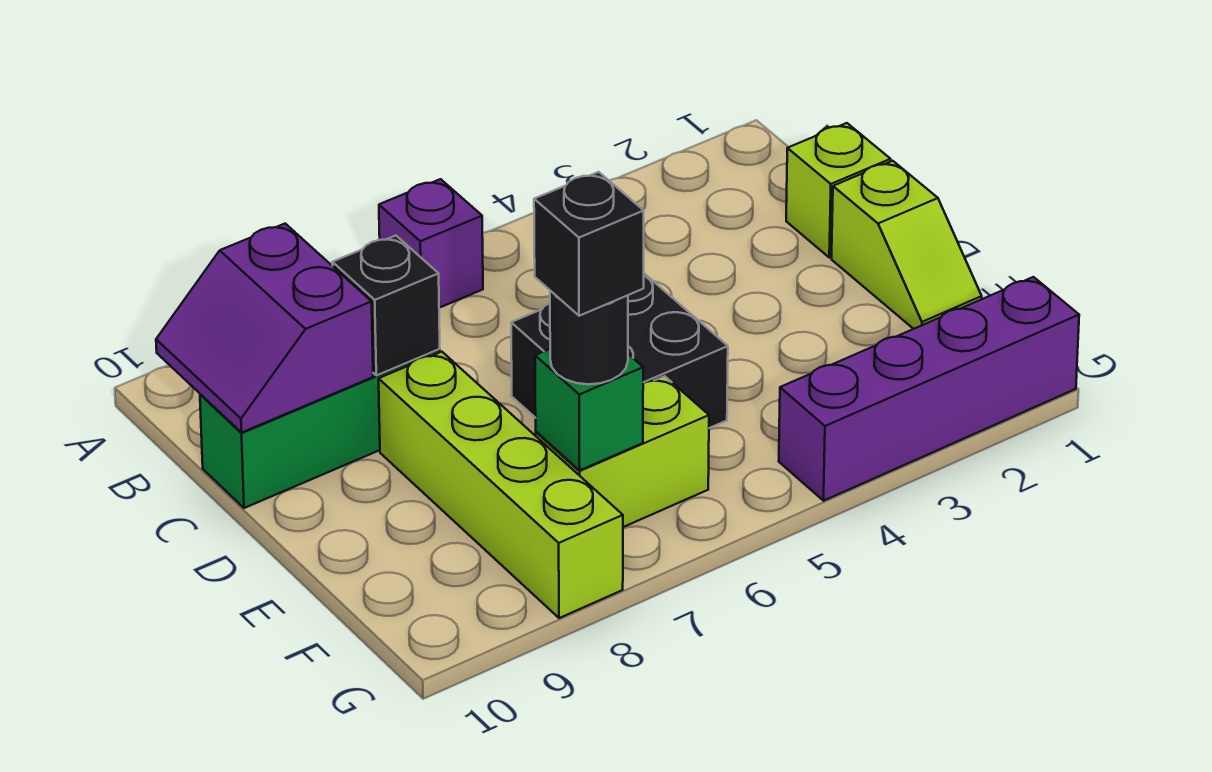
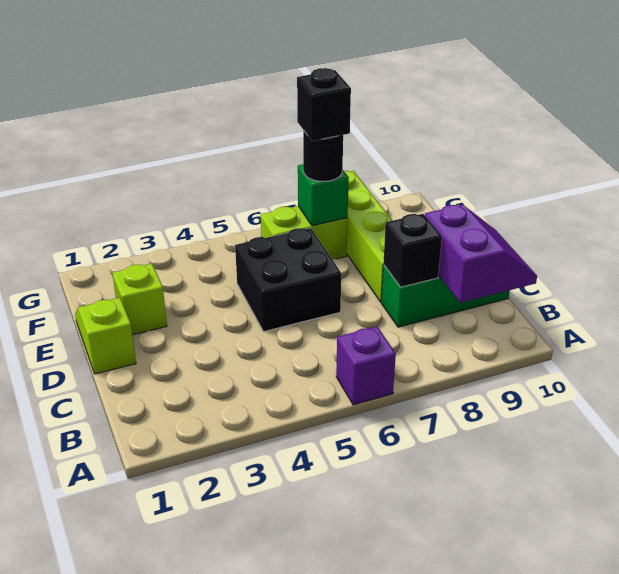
lime brick C1 level 1 -> lime brick E2 level 1
purple brick G1:G4 level 1 -> none

